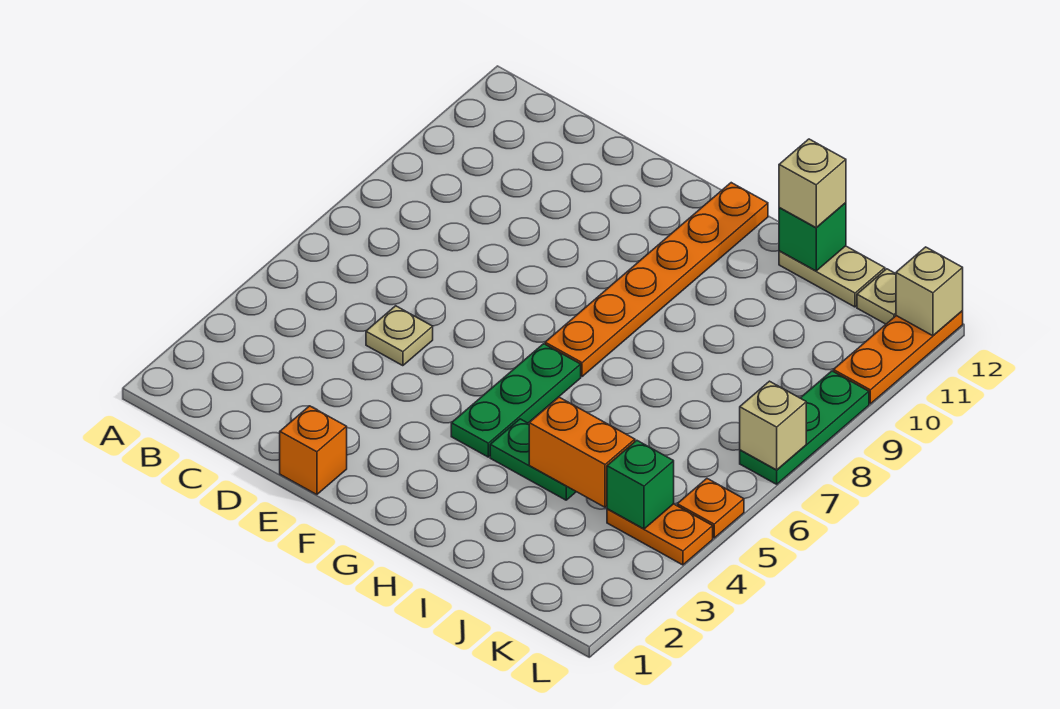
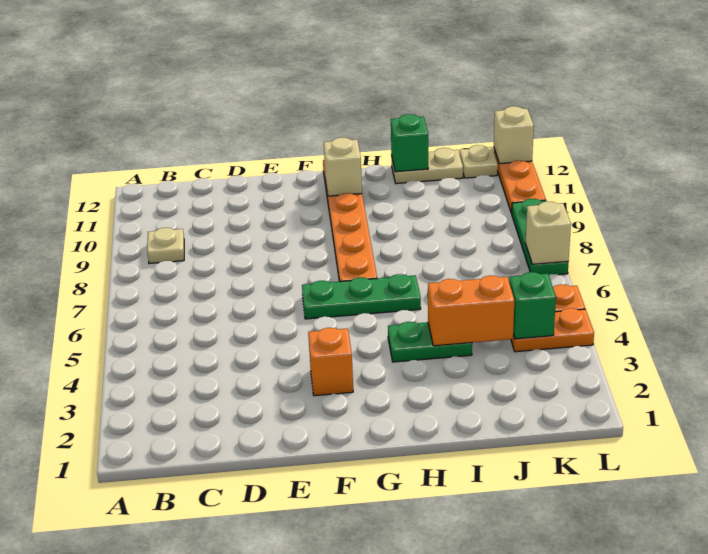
tan plate D5 level 1 -> tan plate B9 level 1
orange brick E1 level 1 -> orange brick F3 level 1
green plate G4:G6 level 1 -> green plate F6:H6 level 1
tan brick I12 level 3 -> tan brick G11 level 2

